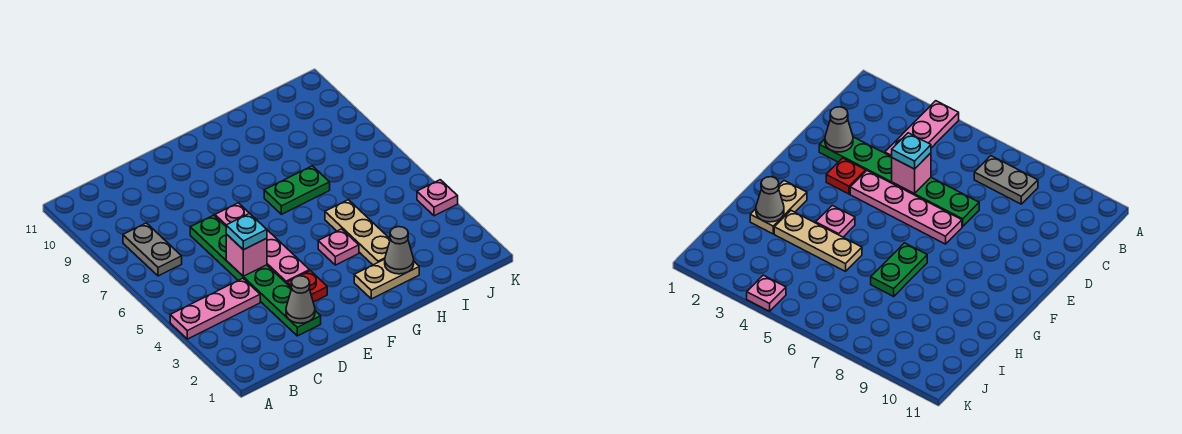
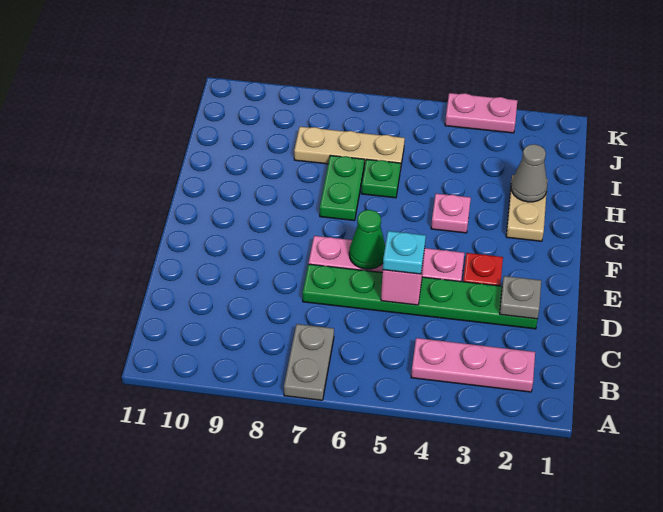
pink plate A4:C4 level 1 -> pink plate B2:B4 level 1
grey plate B7:B8 level 1 -> grey plate A7:B7 level 1
grey cone D2 level 2 -> grey plate D2 level 2
none -> green cone E6 level 2
tan plate H3:H5 level 1 -> tan plate I6:I8 level 1
none -> green plate H6 level 1
pink plate K4 level 1 -> pink plate K3:K4 level 1

